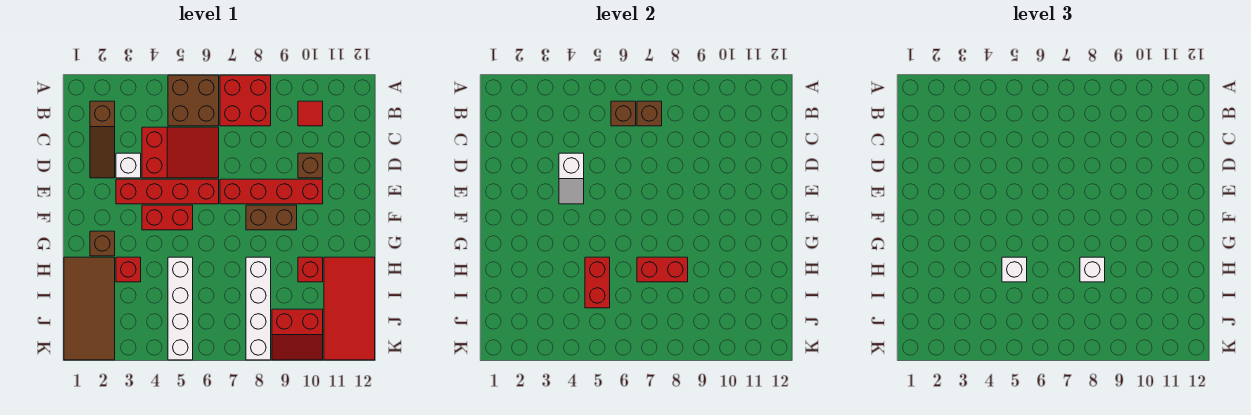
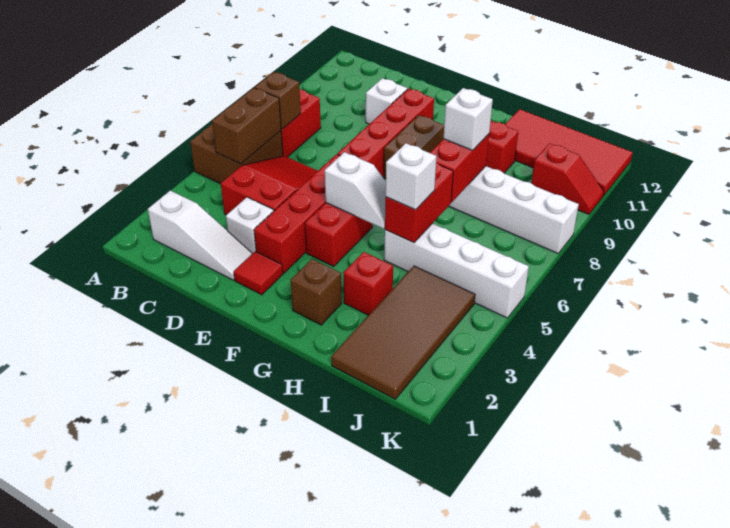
brown slope B2:D2 level 1 top B -> white slope B2:D2 level 1 top B
brown brick B6 level 2 -> brown brick B5:B6 level 2
red tile B10 level 1 -> red tile E2 level 1
white slope D4:E4 level 2 top D -> white slope F5:G5 level 2 top F
brown brick D10 level 1 -> white brick D10 level 1
brown tile H1:K2 level 1 -> brown tile I1:J4 level 1
red brick H5:I5 level 2 -> red brick H5:H6 level 2
red slope J9:K10 level 1 top J -> red slope J10:K10 level 1 top J

